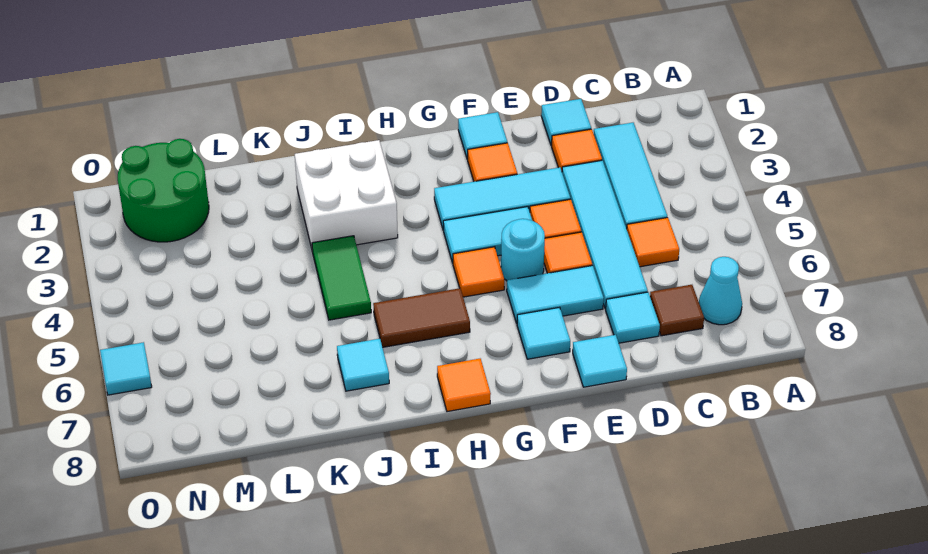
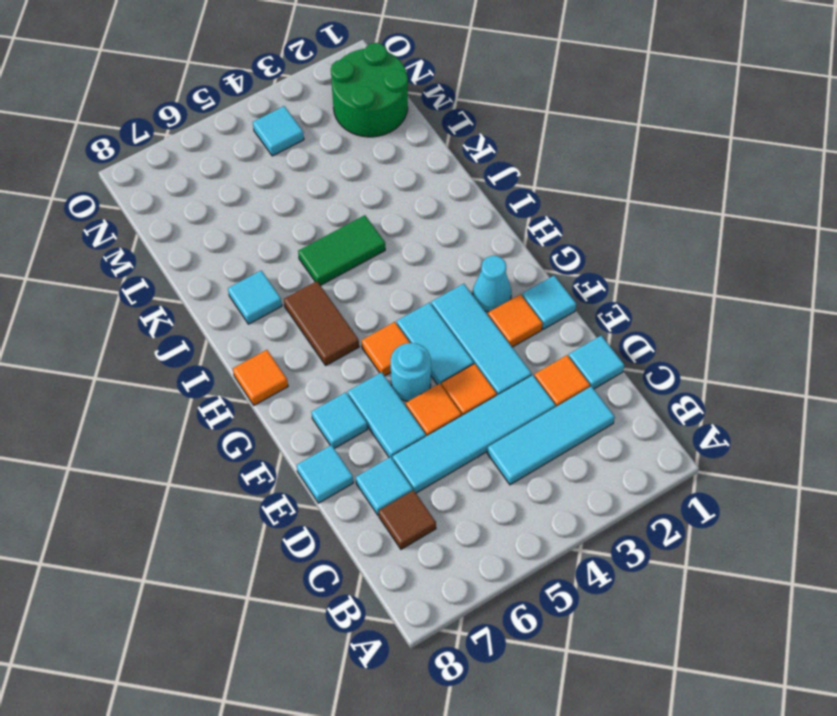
cyan cone B7 level 1 -> cyan cone G2 level 1
orange tile C5 level 1 -> none
white brick I2:J3 level 1 -> none
cyan tile O6 level 1 -> cyan tile N4 level 1

